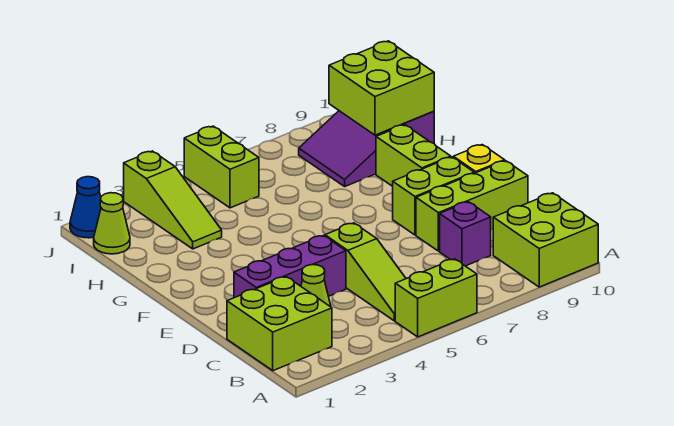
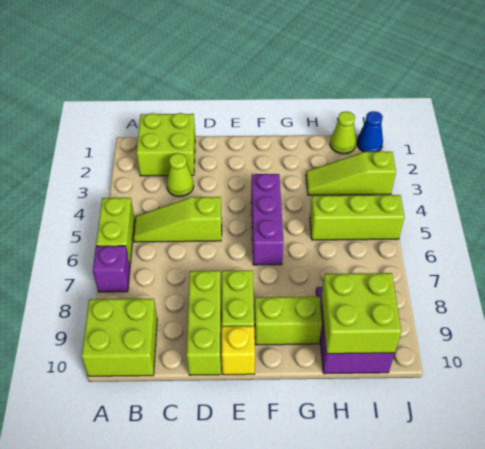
purple brick C8 level 1 -> purple brick A7 level 1
purple brick D2:D4 level 1 -> purple brick F4:F6 level 1
lime brick I5:J5 level 1 -> lime brick H5:J5 level 1

